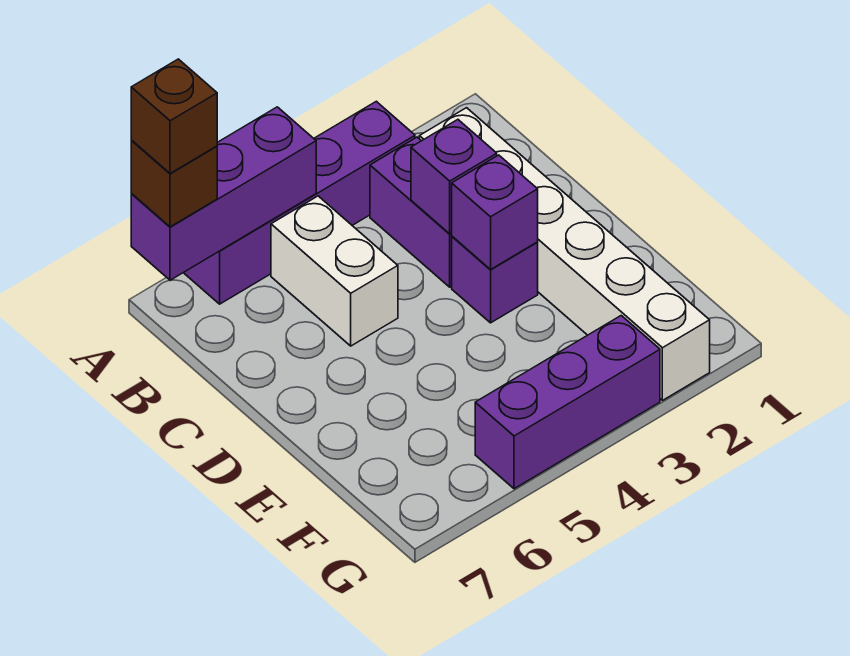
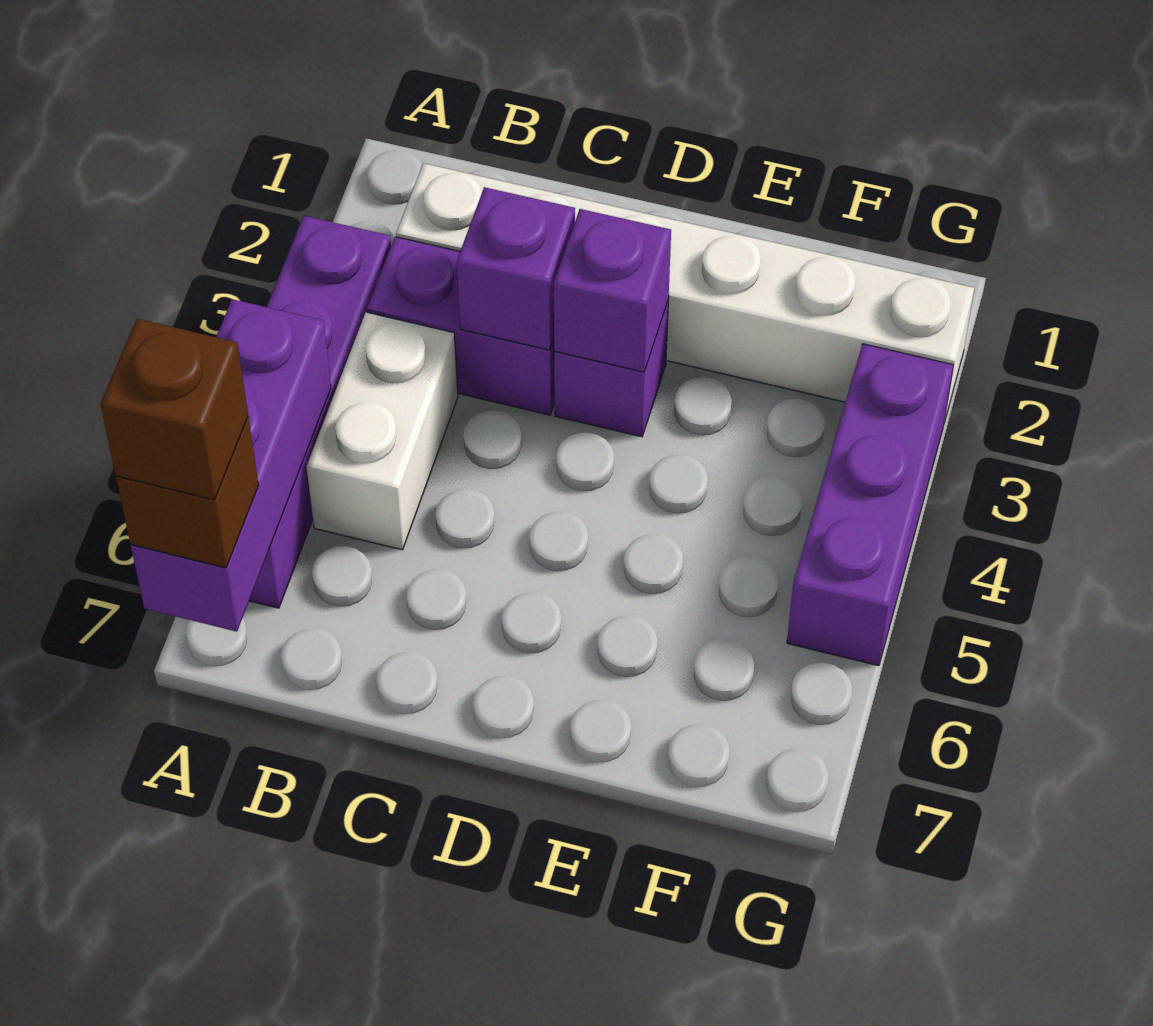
white brick B5:C5 level 1 -> white brick B4:B5 level 1

